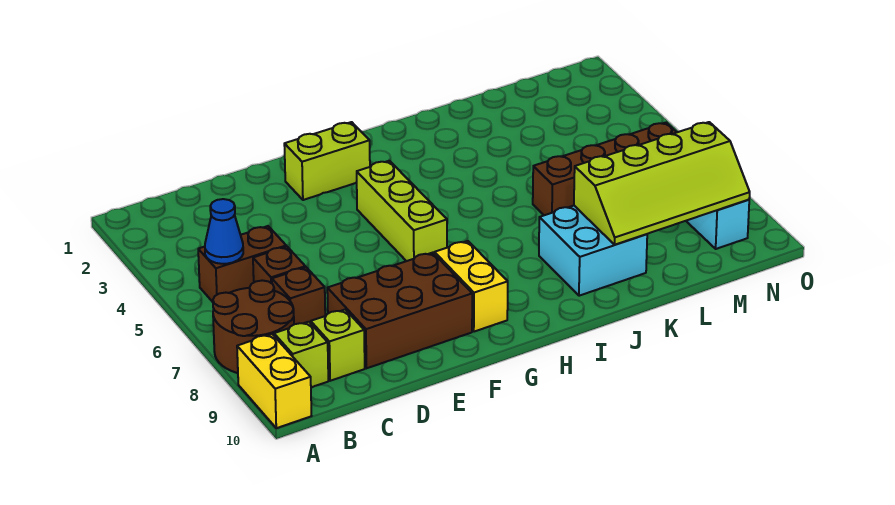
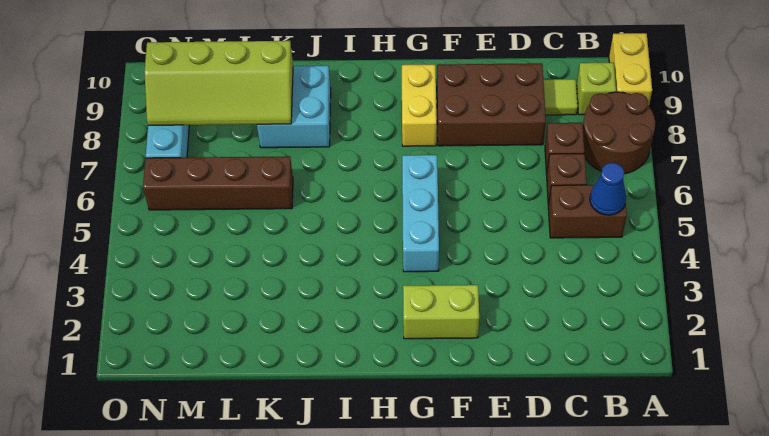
lime brick C9 level 1 -> lime tile C9 level 1
lime brick G4:G6 level 1 -> cyan brick G4:G6 level 1
lime slope K8:N9 level 2 top 8 -> lime slope K8:N9 level 2 top 9

